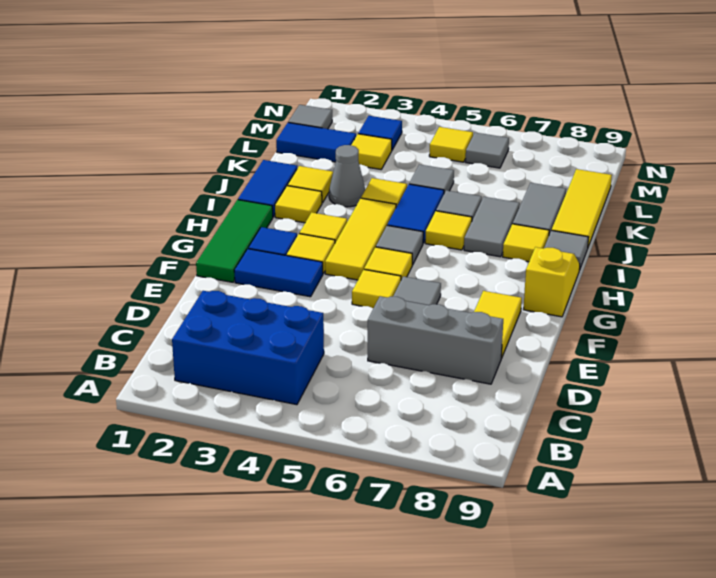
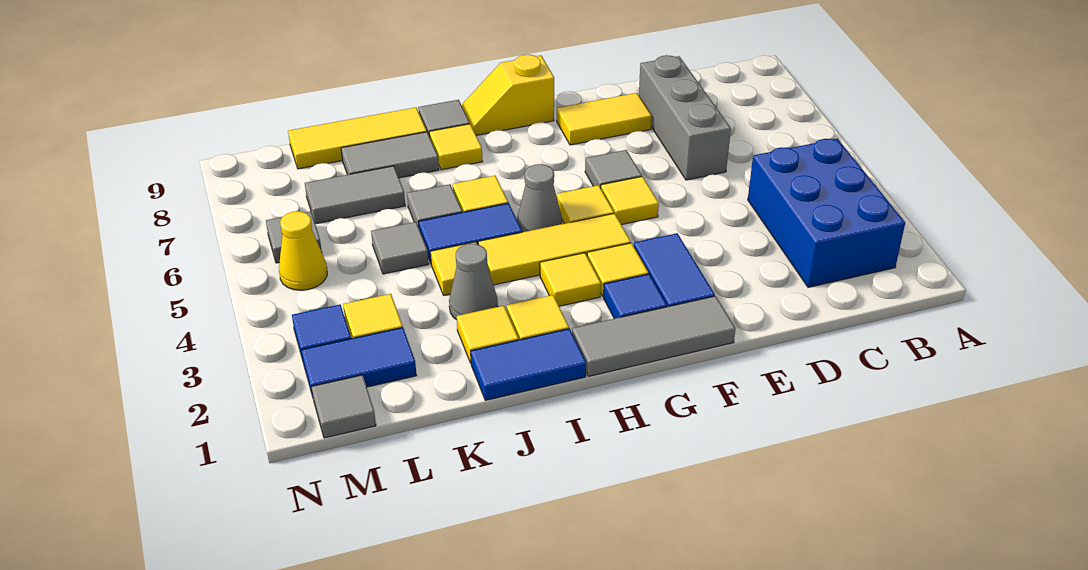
green tile F1:H1 level 1 -> grey tile F1:H1 level 1
grey tile H5 level 1 -> grey cone H5 level 1
grey tile I7:J7 level 1 -> grey tile K7:L7 level 1
blue tile L1:L2 level 1 -> blue tile L2:M2 level 1
yellow tile M5 level 1 -> yellow cone M5 level 1

